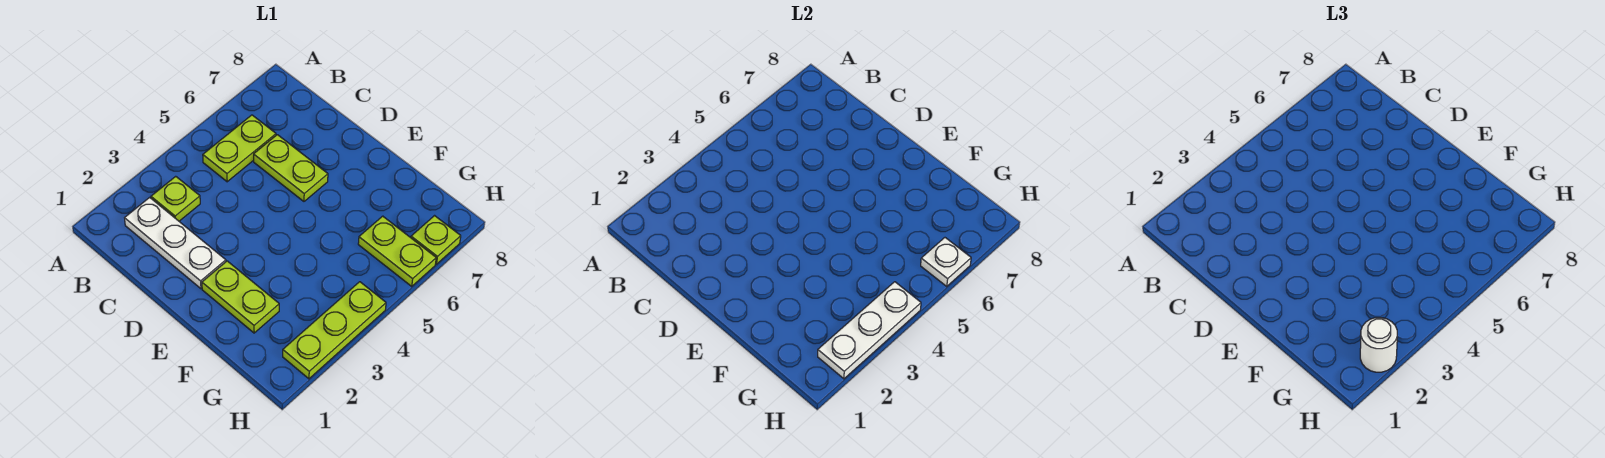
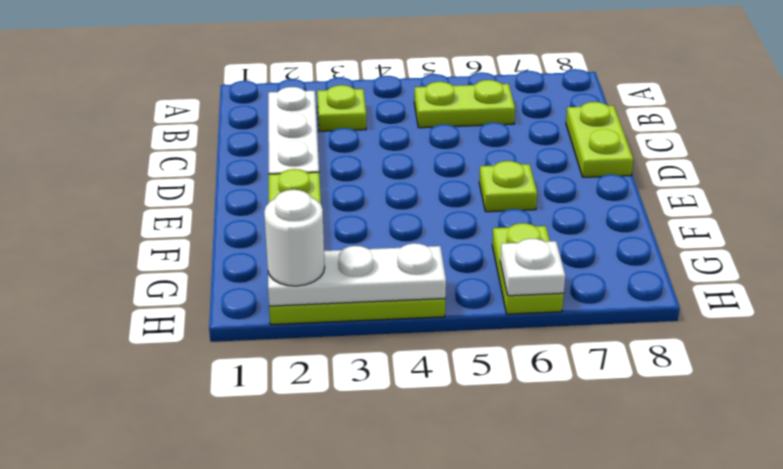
lime plate C6:D6 level 1 -> lime plate C8:D8 level 1
lime plate H7 level 1 -> lime plate E6 level 1

